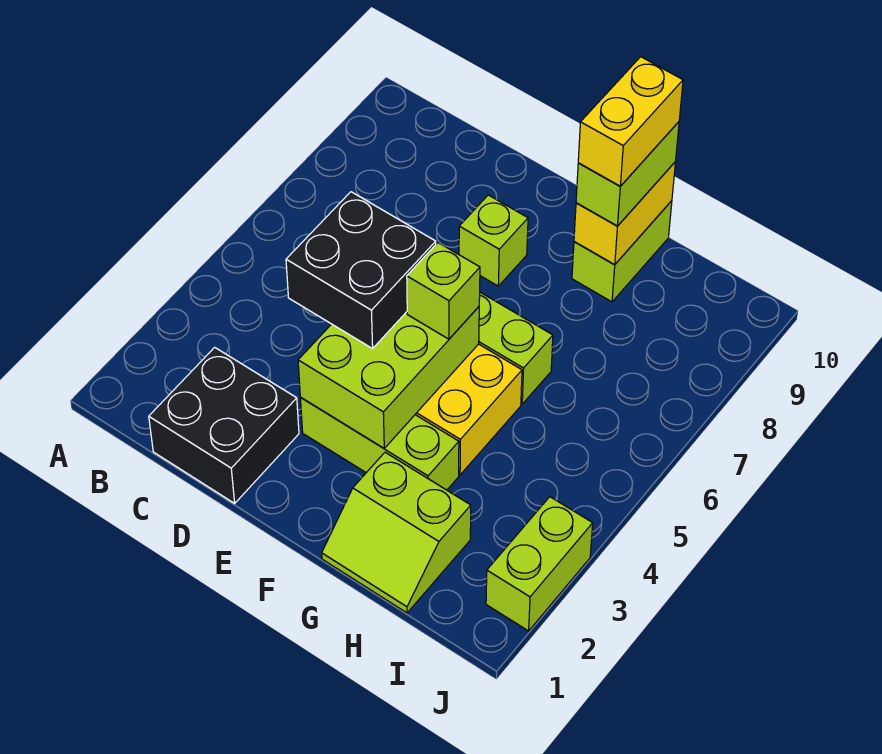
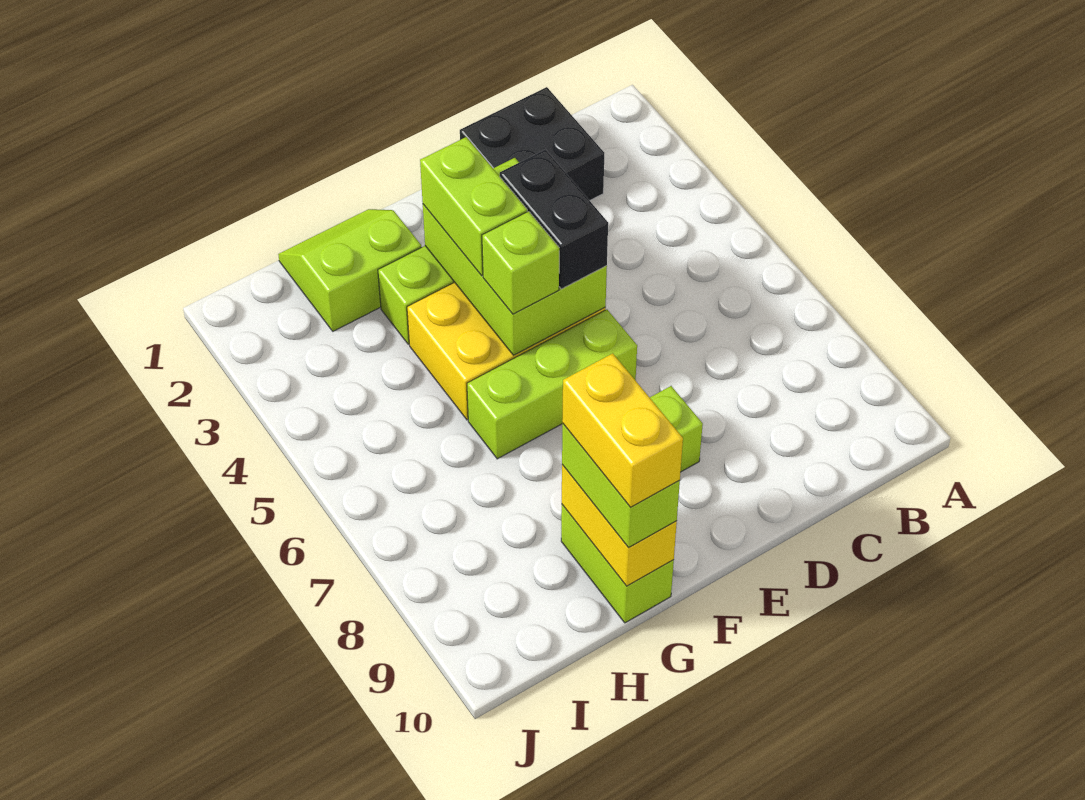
black brick D4:E5 level 3 -> black brick E4:E5 level 3
lime brick J2:J3 level 1 -> lime brick F3:F4 level 3

